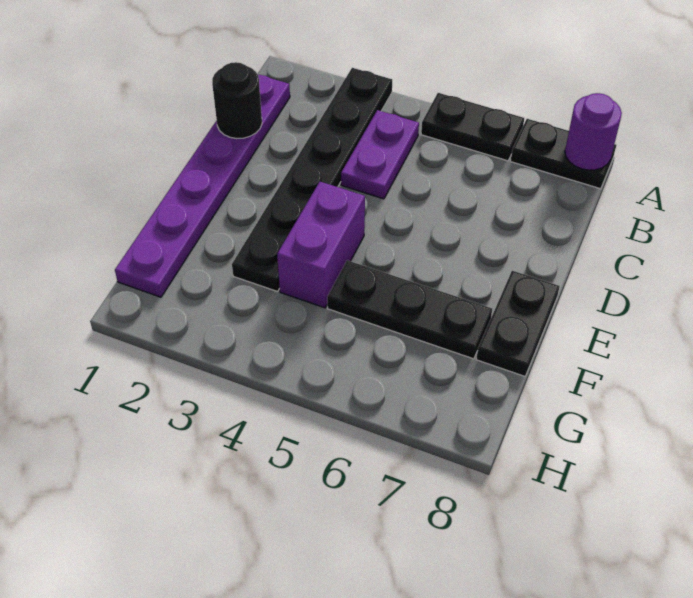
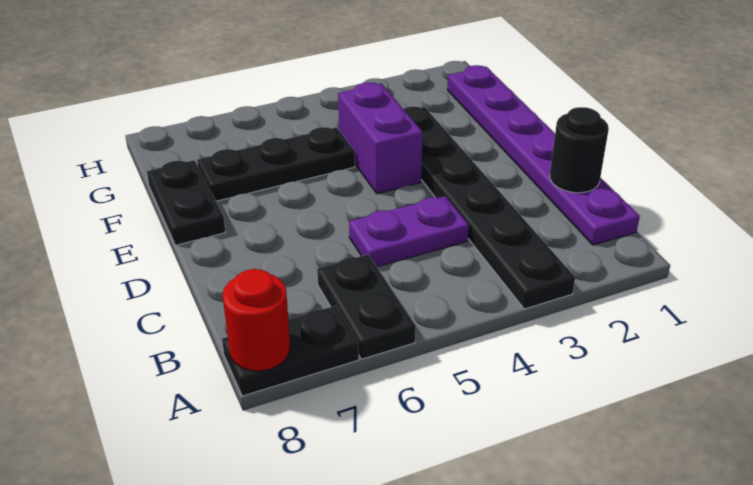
black plate A5:A6 level 1 -> black plate A6:B6 level 1
purple round brick A8 level 2 -> red round brick A8 level 2
purple plate B4:C4 level 1 -> purple plate C4:C5 level 1

